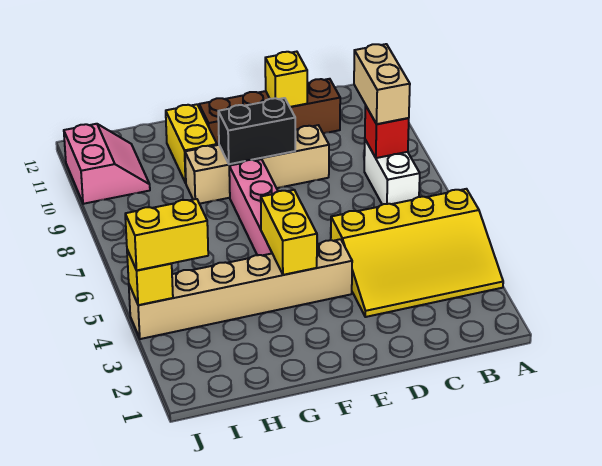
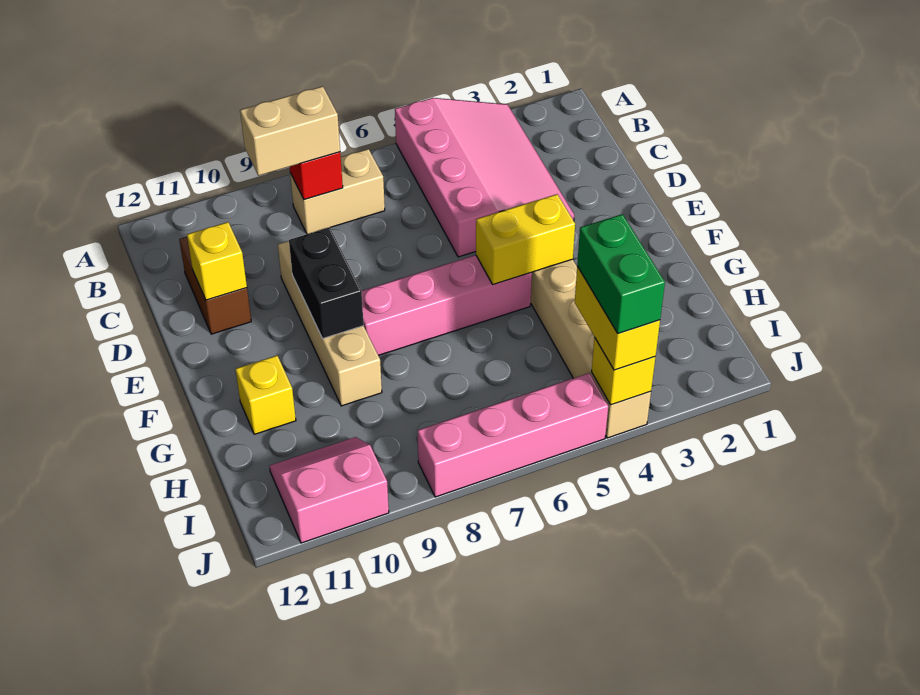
yellow slope A3:D5 level 1 top 5 -> pink slope A3:D5 level 1 top 5
white brick B7:B8 level 1 -> tan brick B7:B8 level 1
brown brick C11:F11 level 1 -> brown brick C11:D11 level 1
yellow brick G10:G11 level 1 -> yellow brick G11 level 1
none -> green brick I4:J4 level 4
none -> pink brick J5:J8 level 1

